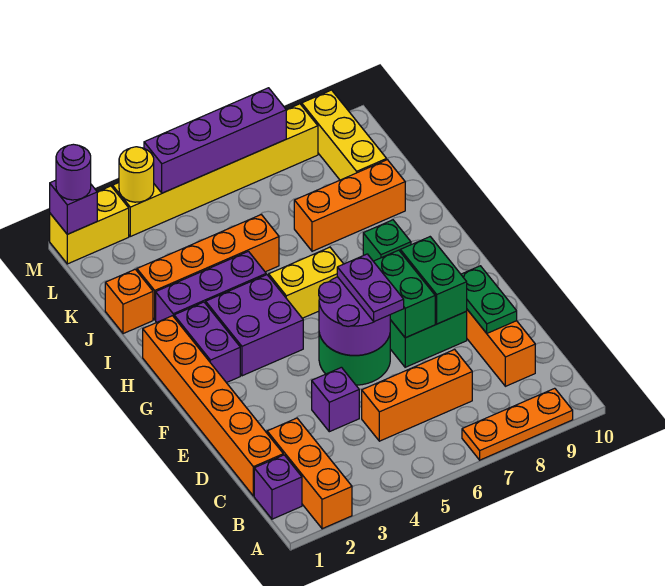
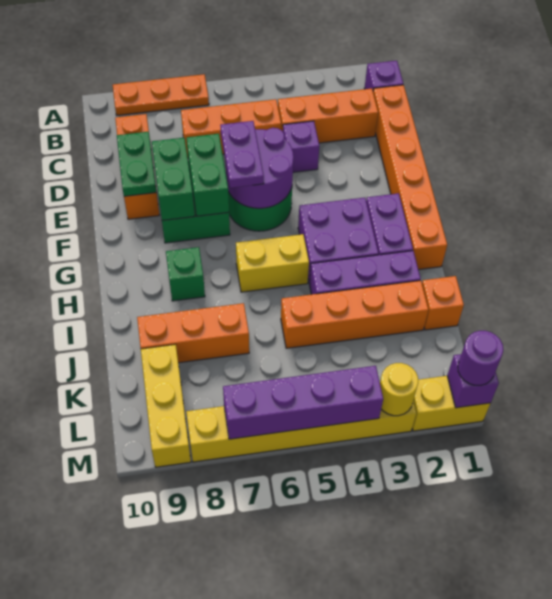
orange brick A2:C2 level 1 -> orange brick C2:C4 level 1

